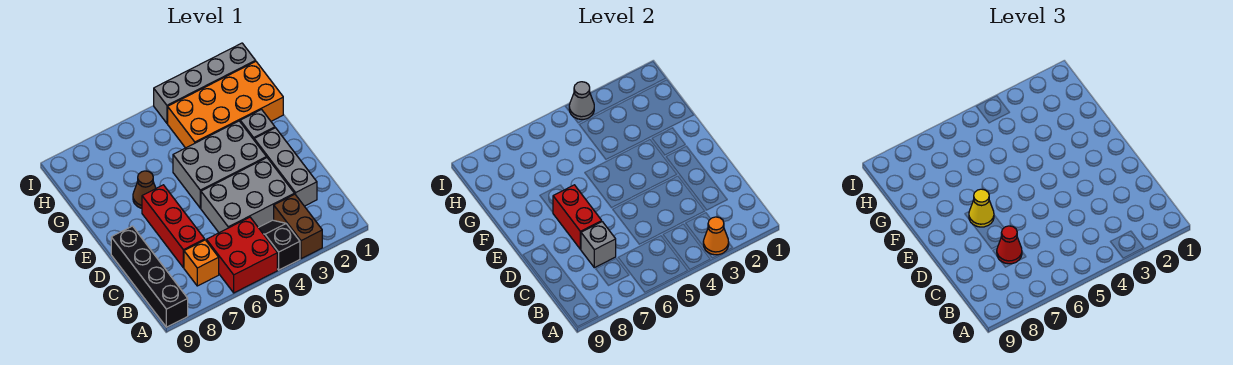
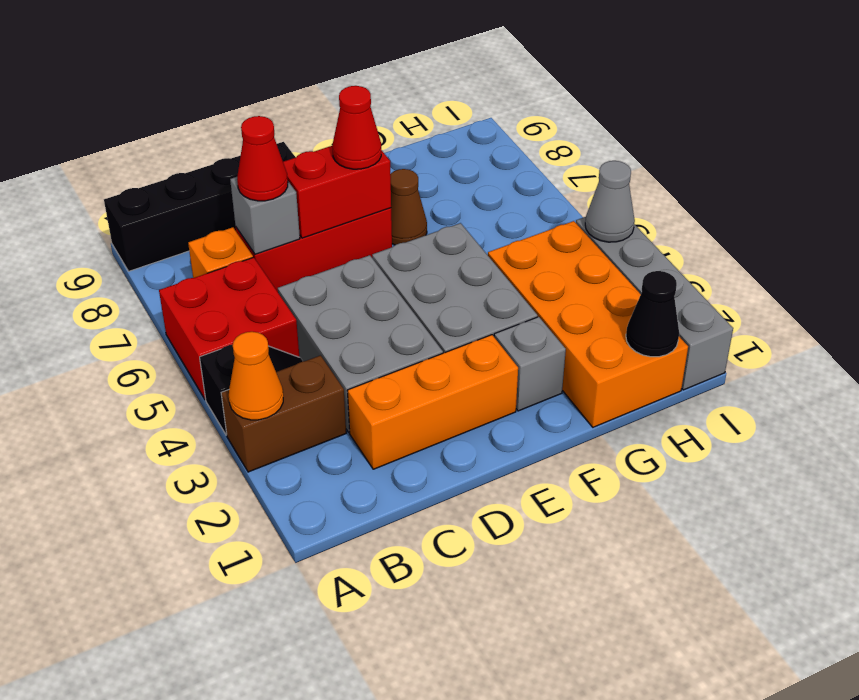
grey brick C2:E2 level 1 -> orange brick C2:E2 level 1
yellow cone E7 level 3 -> red cone E7 level 3
none -> black cone H1 level 2

